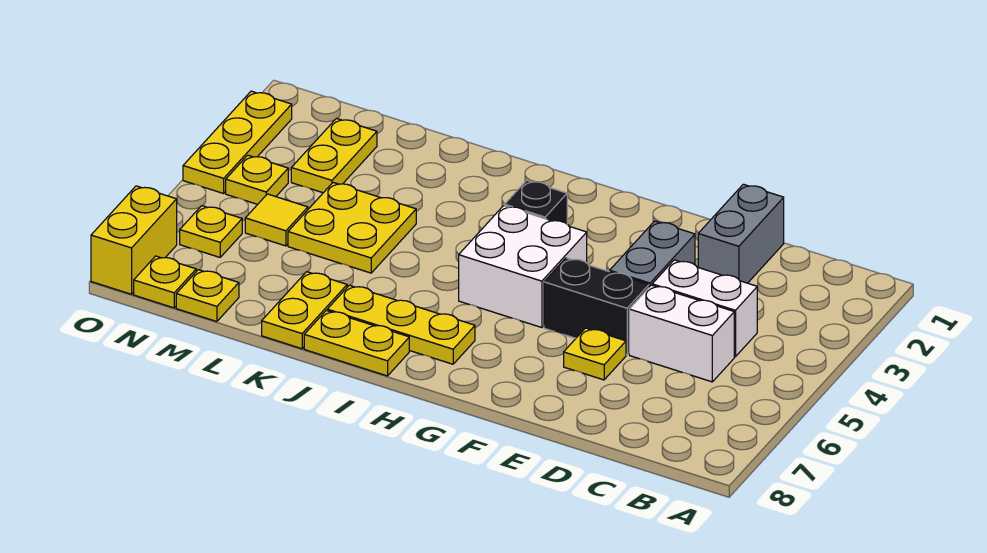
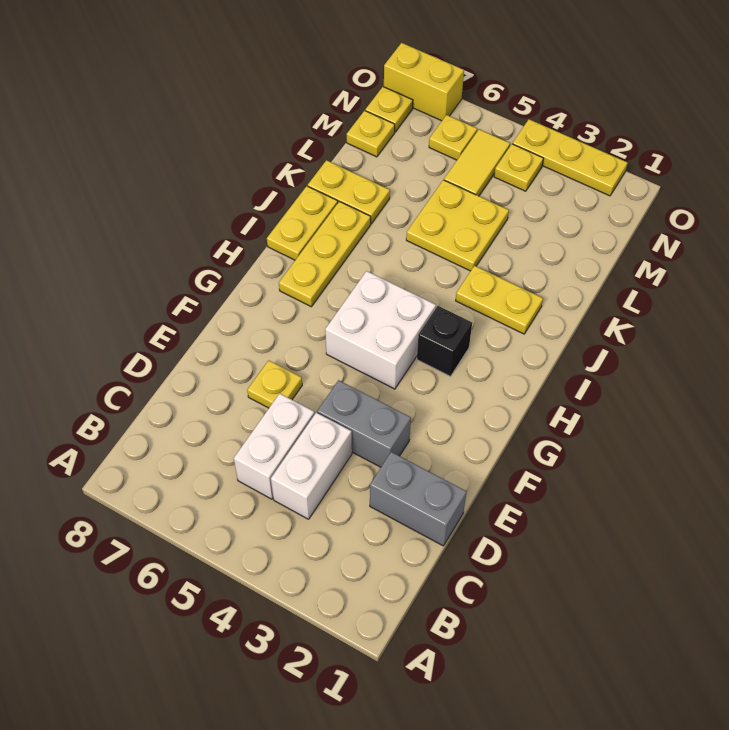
black brick E5:F5 level 1 -> none
yellow plate M2:M3 level 1 -> yellow plate J2:J3 level 1
yellow tile M5 level 1 -> yellow tile M5:N5 level 1

